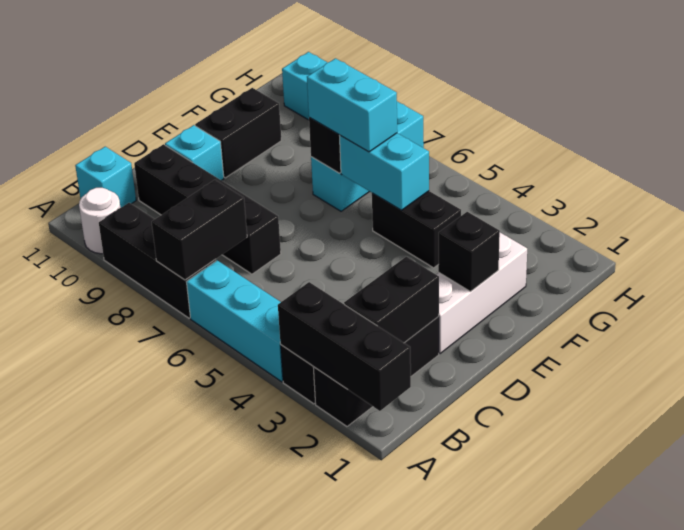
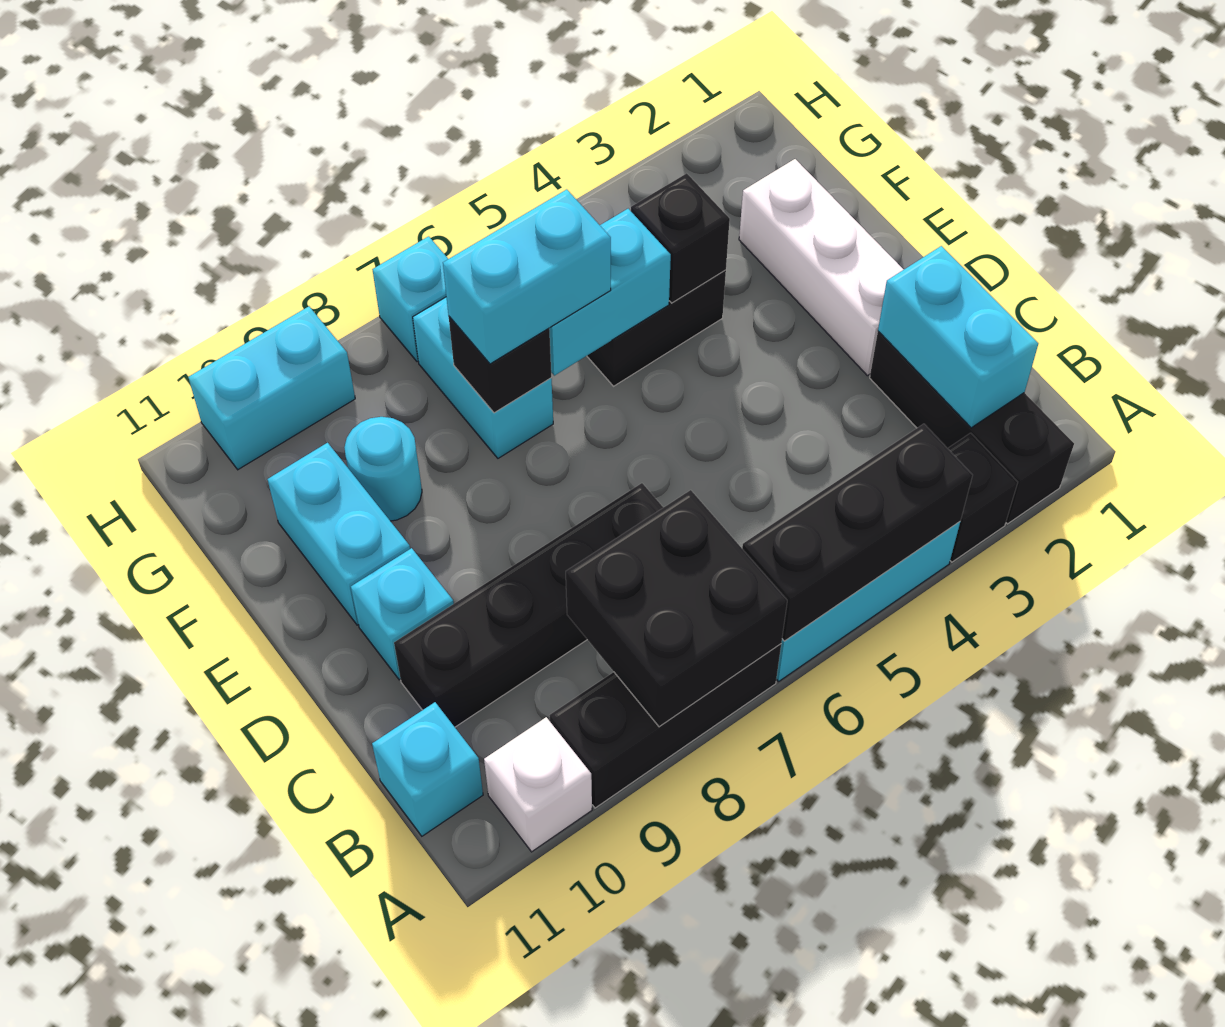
black brick A1:A3 level 2 -> black brick A4:A6 level 2
black brick A7:B7 level 2 -> black brick A7:B8 level 2
white round brick A10 level 1 -> white brick A10 level 1
black brick B2:C2 level 2 -> cyan brick B2:C2 level 2
black brick E2 level 2 -> black brick F4 level 2
black brick E10:F10 level 1 -> cyan brick E10:F10 level 1
none -> cyan round brick F9 level 1

